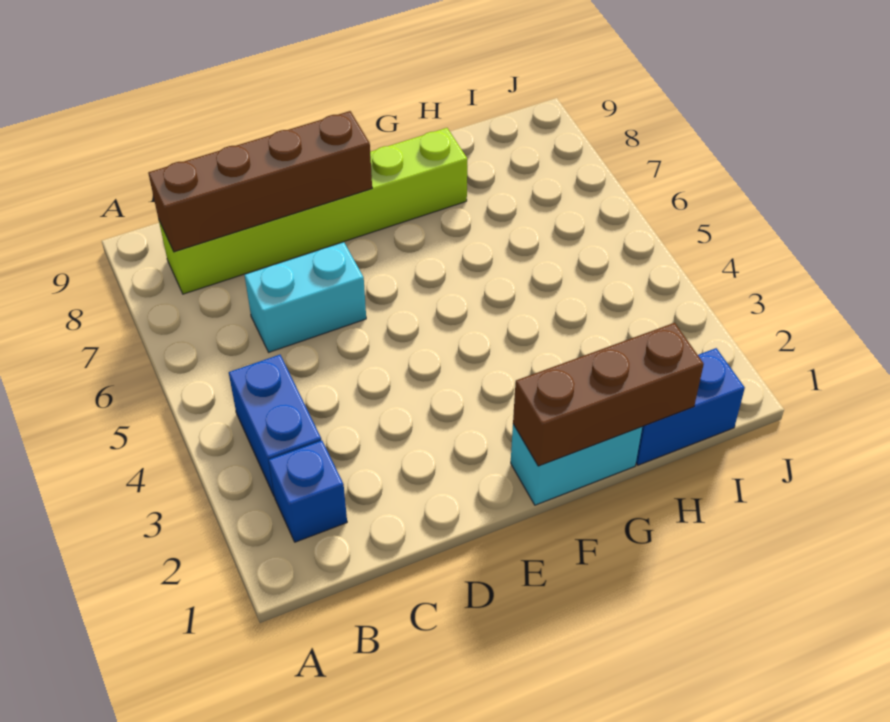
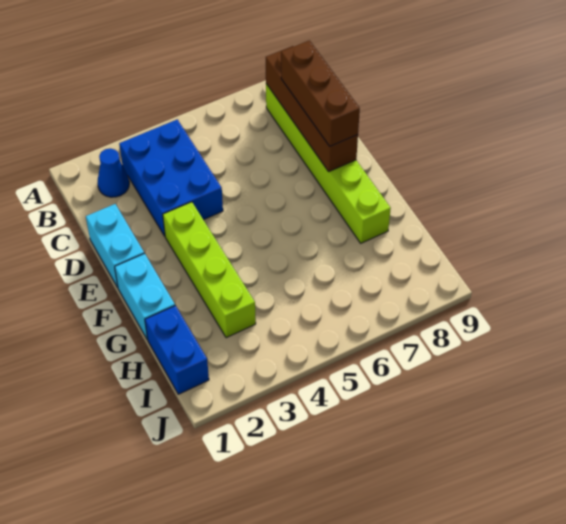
blue brick B2 level 1 -> blue cone B2 level 1
blue brick B3:B4 level 1 -> blue brick B3:D4 level 1
cyan brick C6:D6 level 1 -> cyan brick D1:E1 level 1
none -> lime brick E3:H3 level 1
brown brick F1:H1 level 2 -> brown brick C8:E8 level 3

